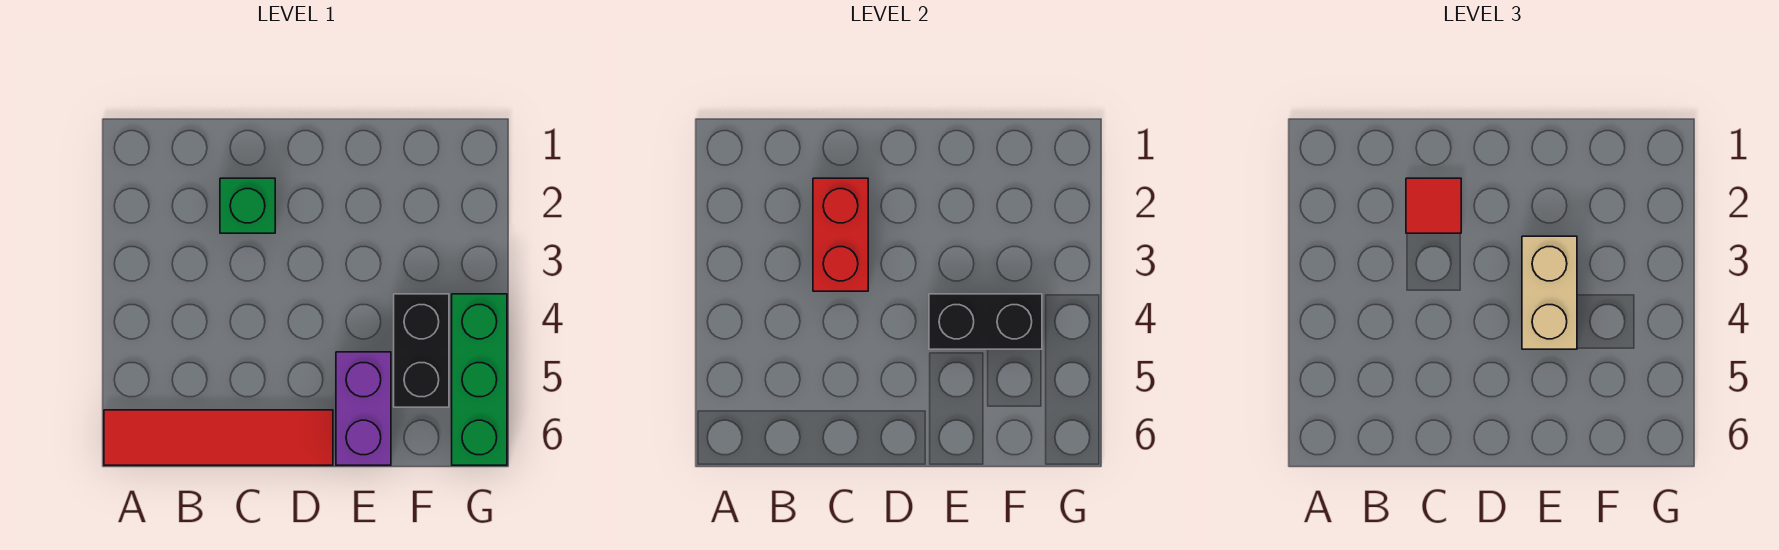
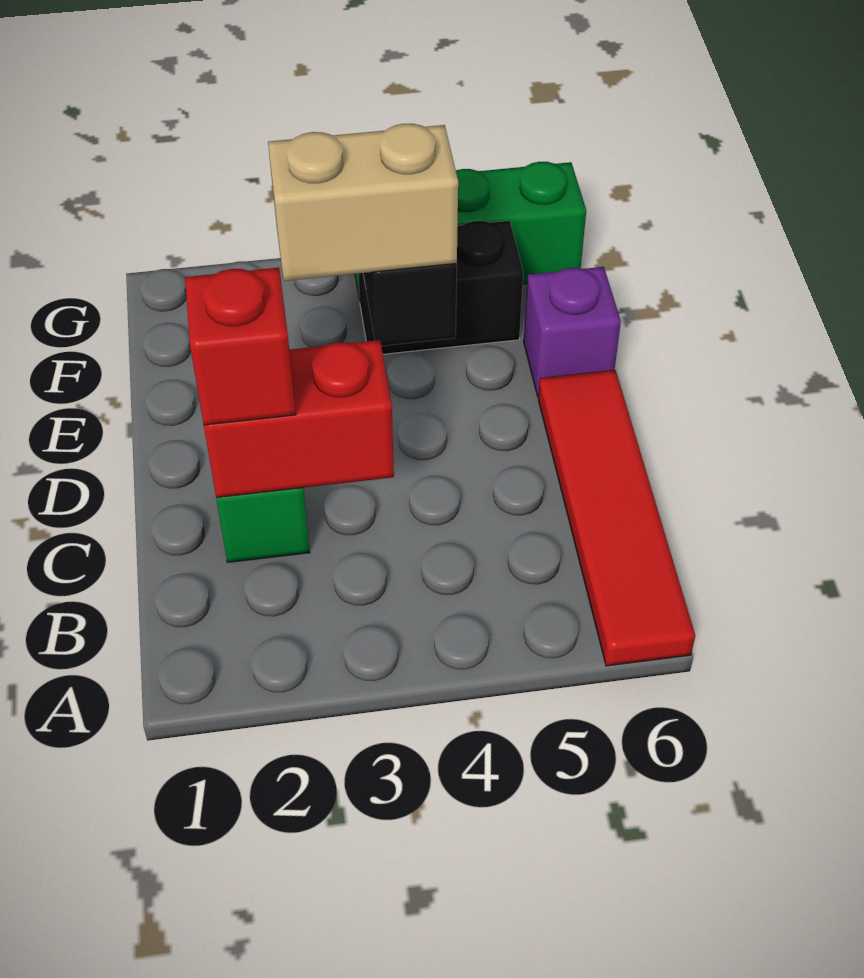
red tile C2 level 3 -> red brick C2 level 3
purple brick E5:E6 level 1 -> purple brick E6 level 1

